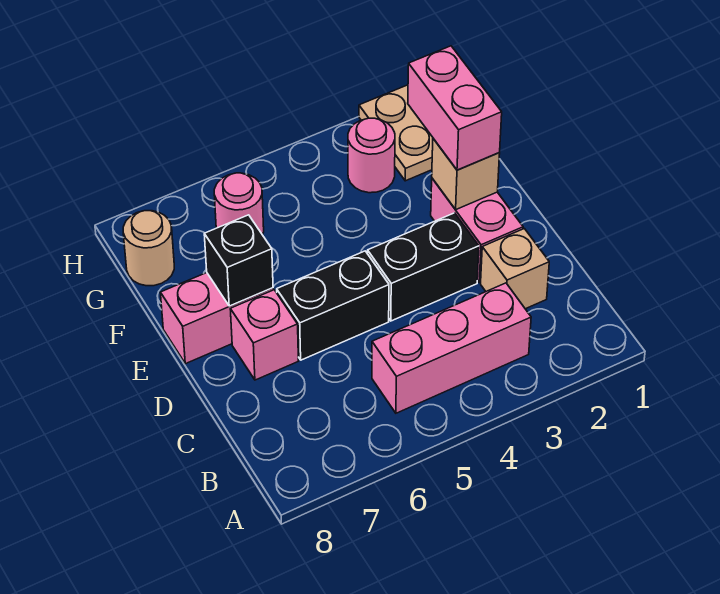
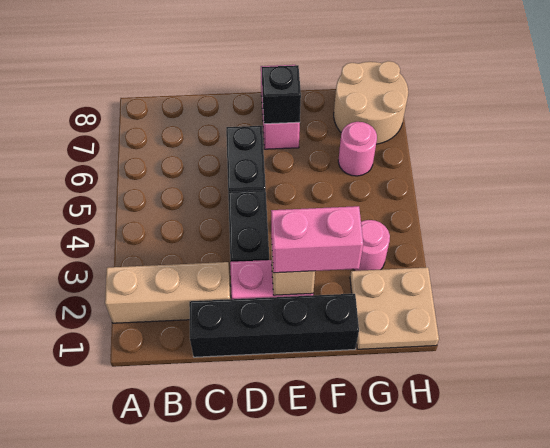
pink brick B3:B5 level 1 -> none
none -> black brick C1:F1 level 1
tan brick C2 level 1 -> tan brick A2:C2 level 1
pink brick D7 level 1 -> none
tan round brick G8 level 1 -> tan round brick G7:H8 level 1

